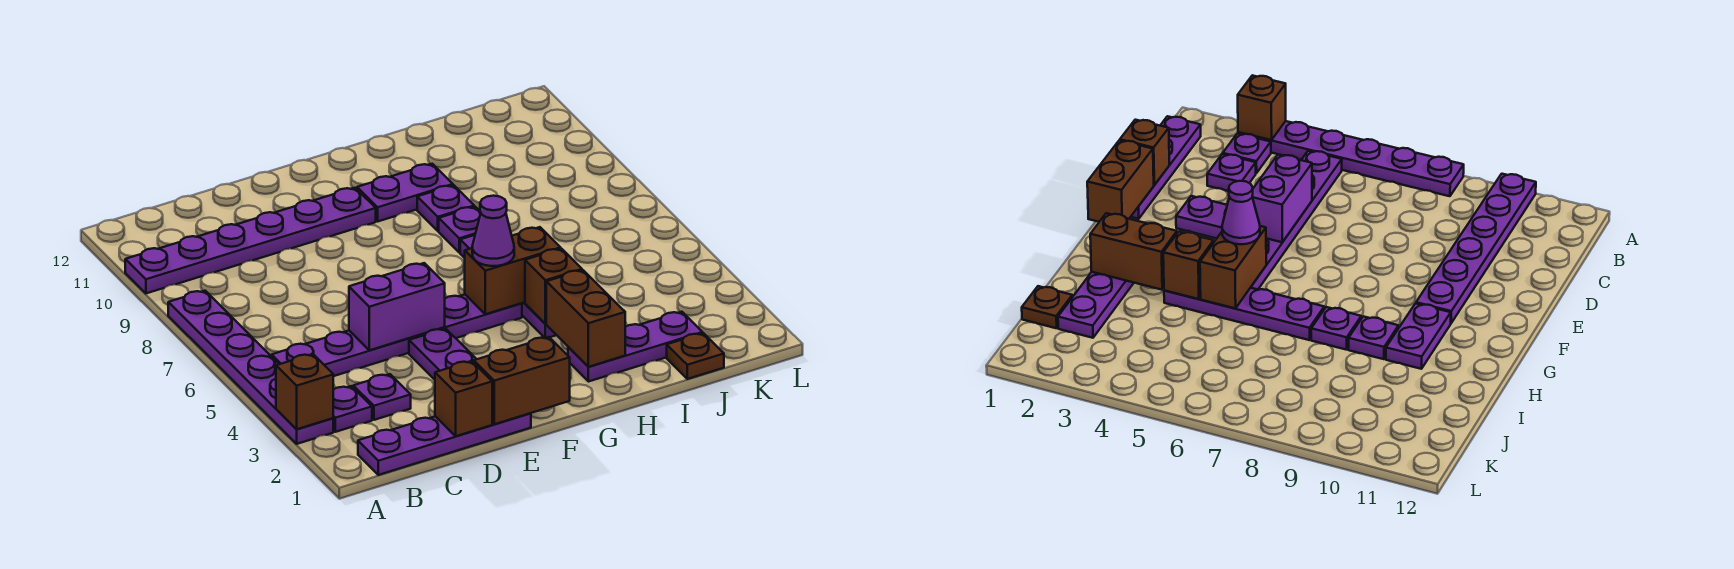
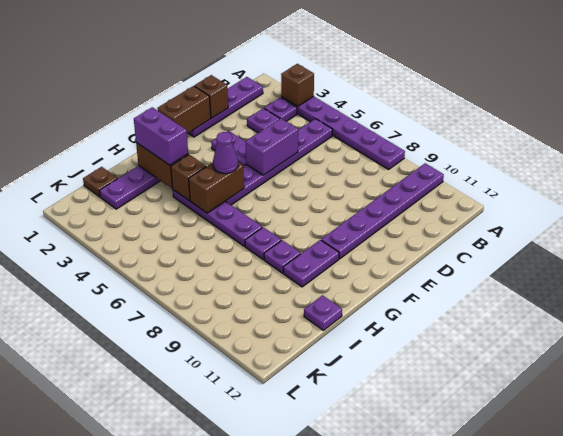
none -> purple brick H2:H3 level 3
none -> purple plate I12 level 1

